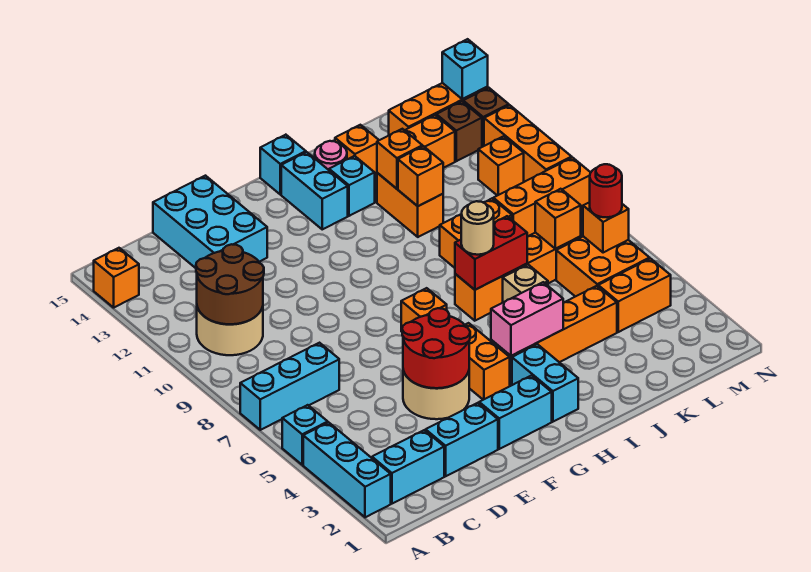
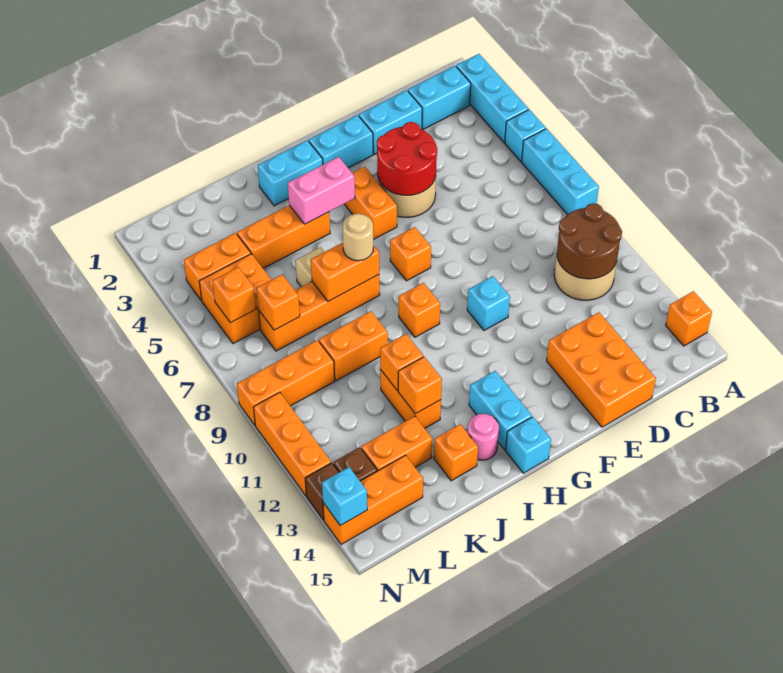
cyan brick A7:C7 level 1 -> cyan brick A6:A8 level 1
cyan brick D13:E15 level 1 -> orange brick D13:E15 level 1
cyan brick H2:H3 level 1 -> cyan brick H2:I2 level 1
red brick I7:J7 level 2 -> orange brick I7:J7 level 2
cyan brick I13 level 1 -> cyan brick F10 level 1
red round brick M6 level 3 -> none
orange brick M11 level 1 -> orange brick H9 level 1

